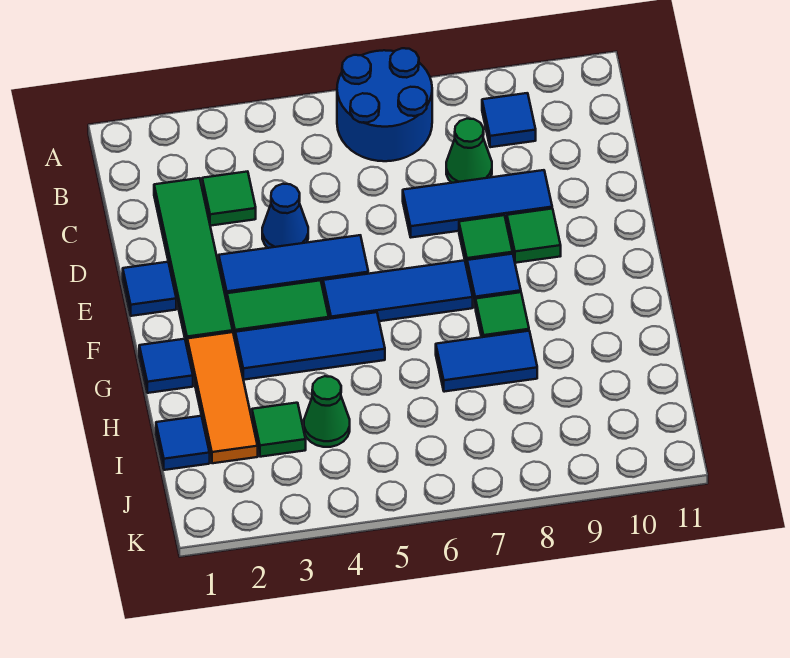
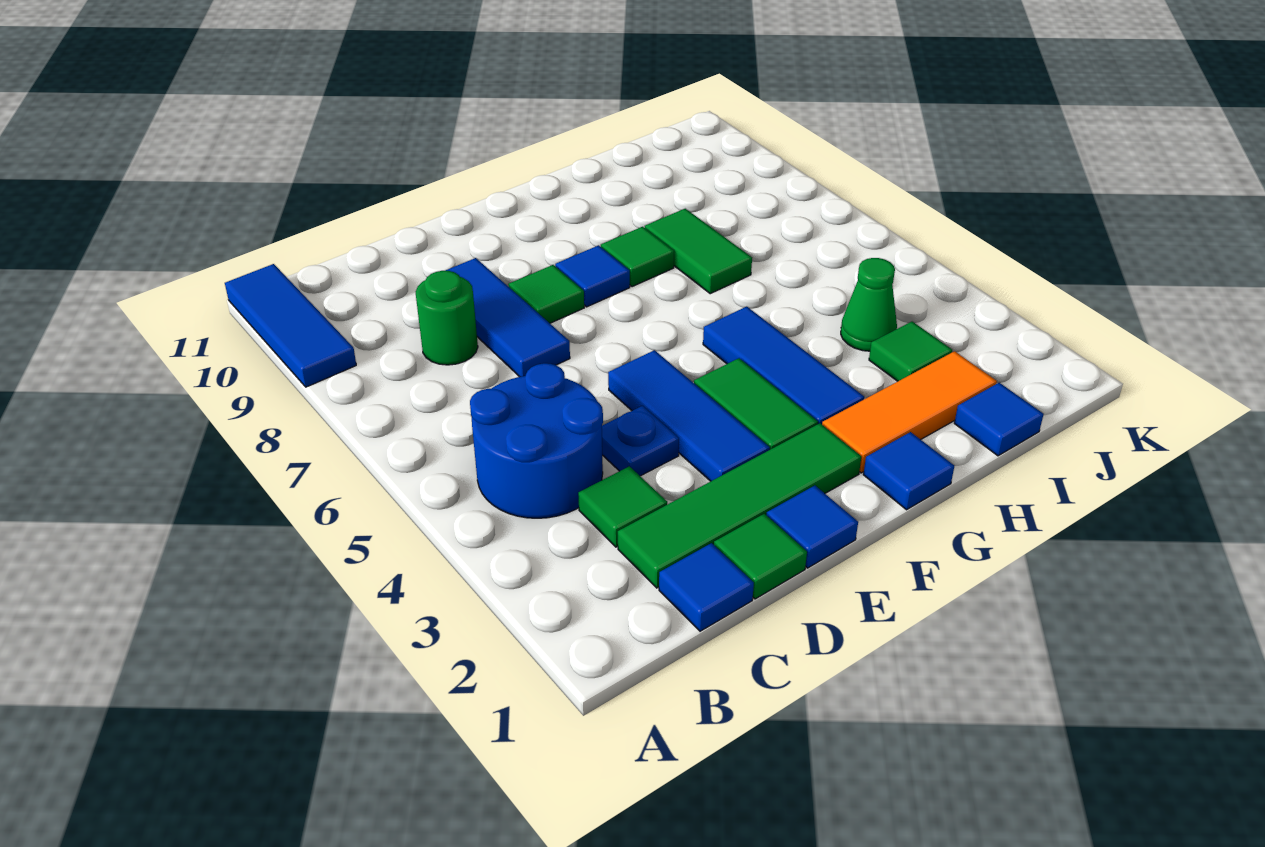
blue round brick A6:B7 level 1 -> blue round brick B4:C5 level 1
blue tile B9 level 1 -> blue tile C1 level 1
green cone C8 level 1 -> green round brick C8 level 1
blue cone D4 level 1 -> blue plate D4 level 1
green tile E9 level 1 -> green tile D1 level 1
blue tile F5:F7 level 1 -> blue tile A9:A11 level 1
blue tile H7:H8 level 1 -> green tile H7:H8 level 1

